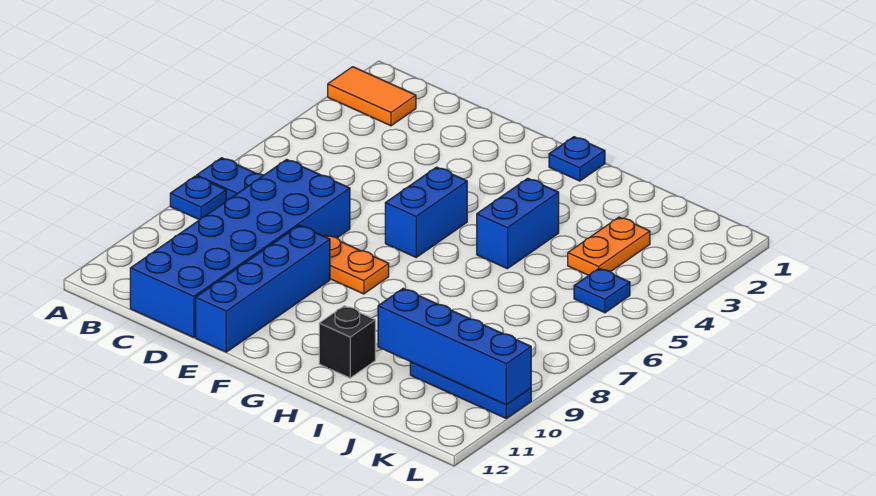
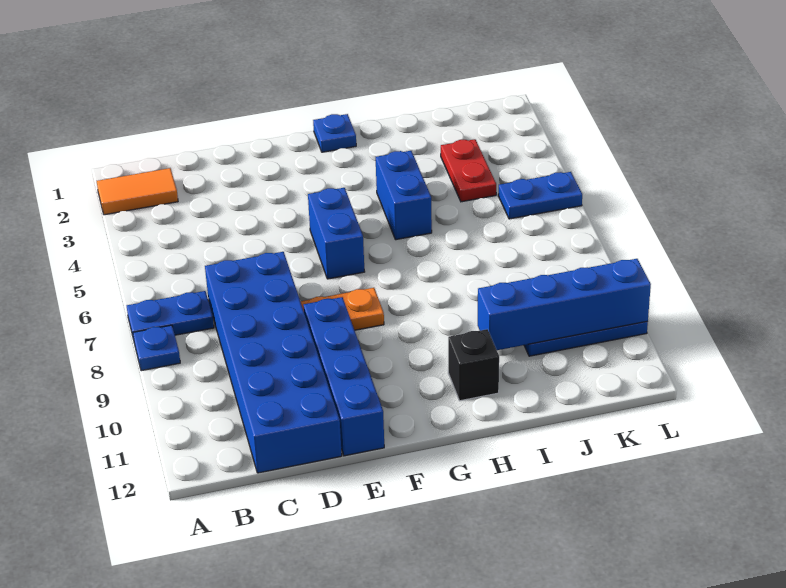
orange plate J3:J4 level 1 -> red plate J3:J4 level 1
blue plate K5 level 1 -> blue plate K5:L5 level 1

